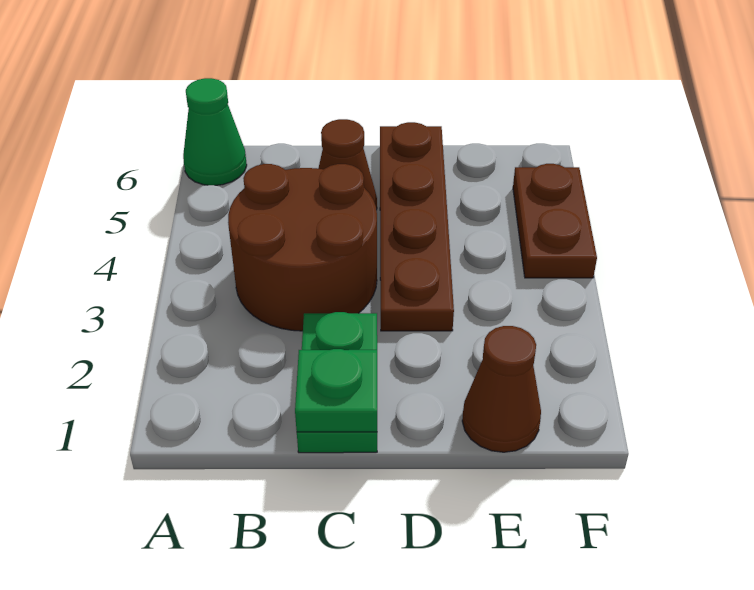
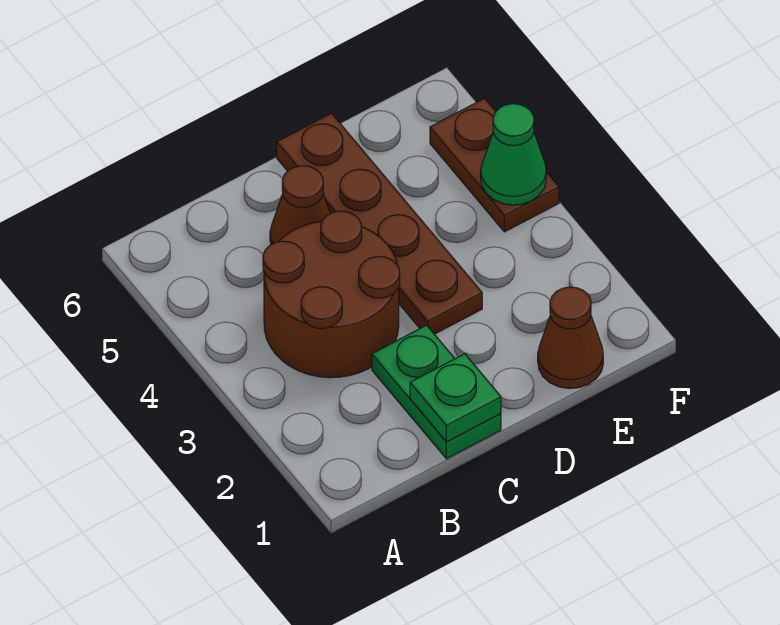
green cone A6 level 1 -> green cone F4 level 2

